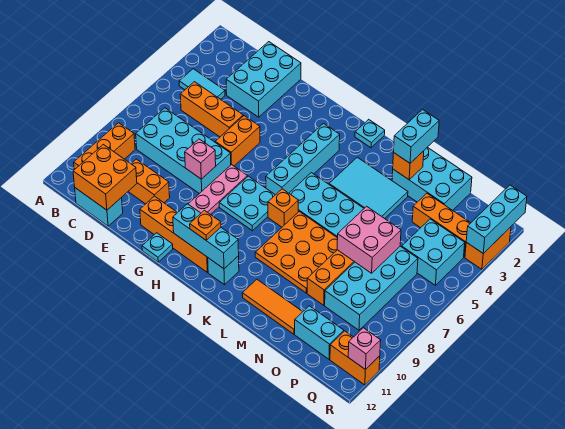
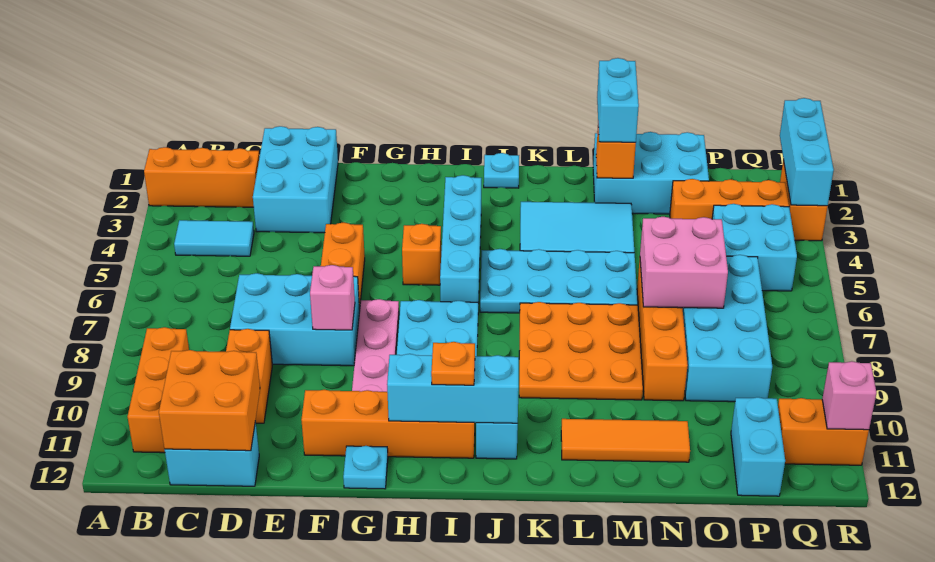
orange brick C5:E5 level 1 -> orange brick A2:C2 level 1
cyan brick C7:F8 level 1 -> cyan brick D7:F8 level 1
orange brick D10:E10 level 1 -> orange brick D9:D10 level 1
orange brick J7 level 1 -> orange brick H5 level 1
cyan brick O11:P11 level 1 -> cyan brick P11:P12 level 1

